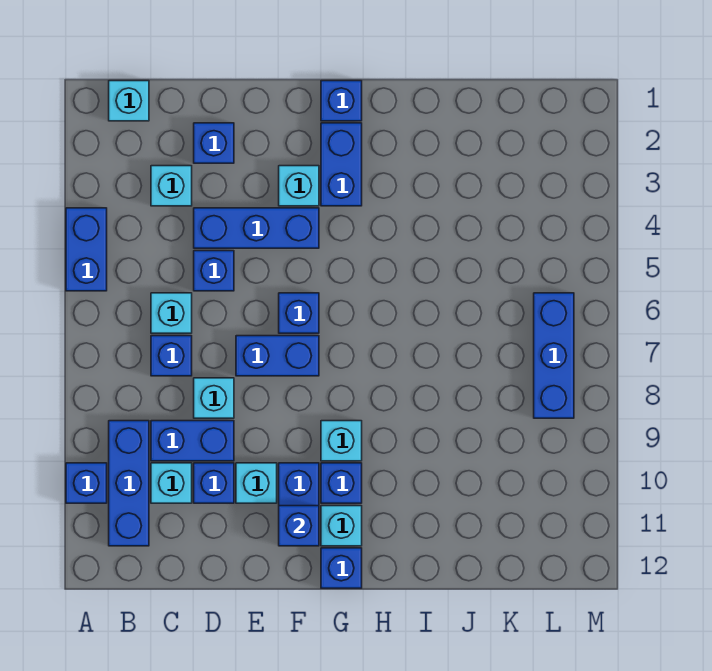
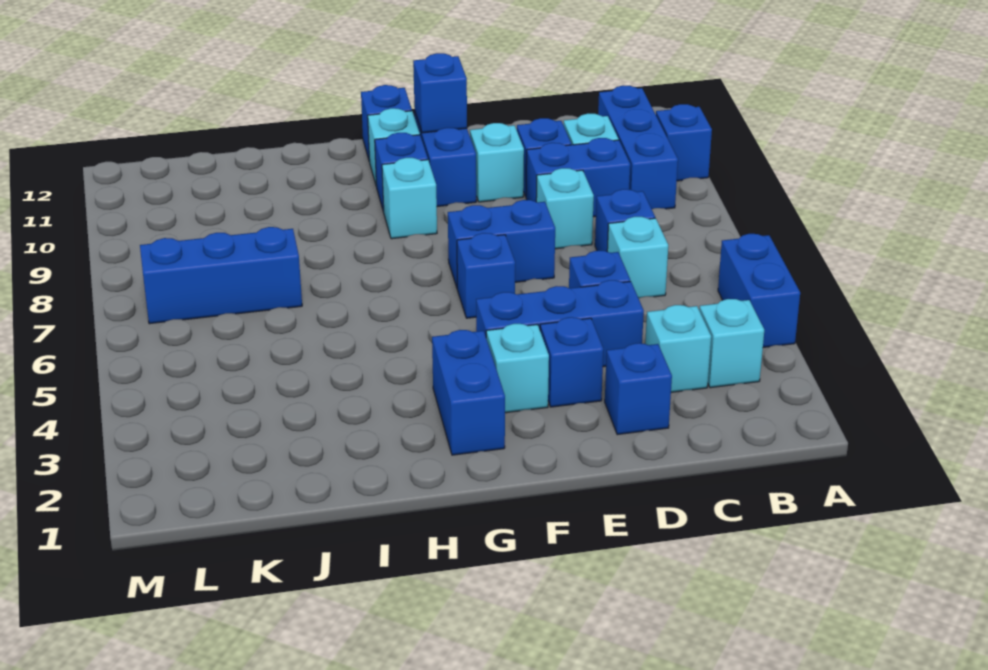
cyan brick B1 level 1 -> cyan brick B3 level 1
blue brick G1 level 1 -> blue brick E3 level 1
blue brick L6:L8 level 1 -> blue brick J7:L7 level 1

